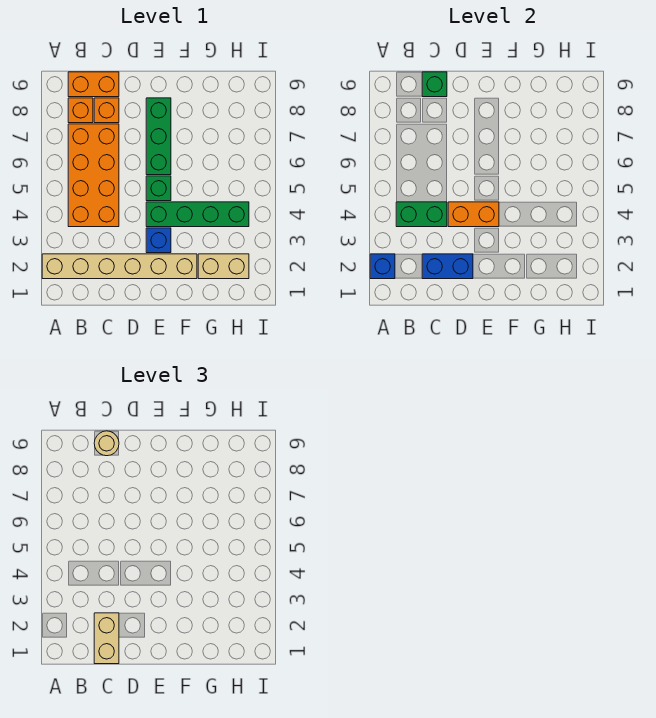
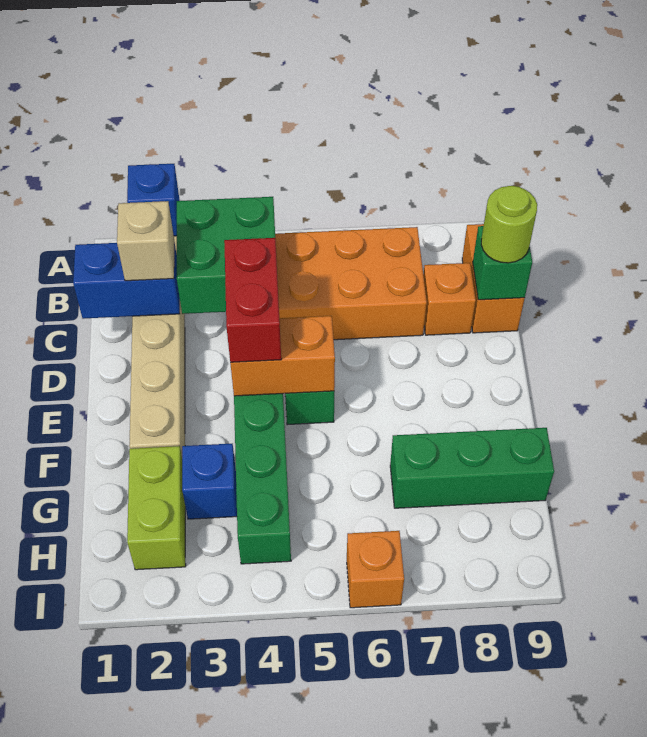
green brick B4:C4 level 2 -> green brick B3:C4 level 2
orange brick B8 level 1 -> orange brick I6 level 1
tan brick C1:C2 level 3 -> tan brick C2 level 3
blue brick C2:D2 level 2 -> blue brick C1:C2 level 2
tan round brick C9 level 3 -> lime round brick C9 level 3
orange brick D4:E4 level 2 -> orange brick E4:E5 level 2
none -> red brick D4:E4 level 3
blue brick E3 level 1 -> blue brick G3 level 1
green brick E6:E8 level 1 -> green brick G7:G9 level 1
tan brick G2:H2 level 1 -> lime brick G2:H2 level 1

